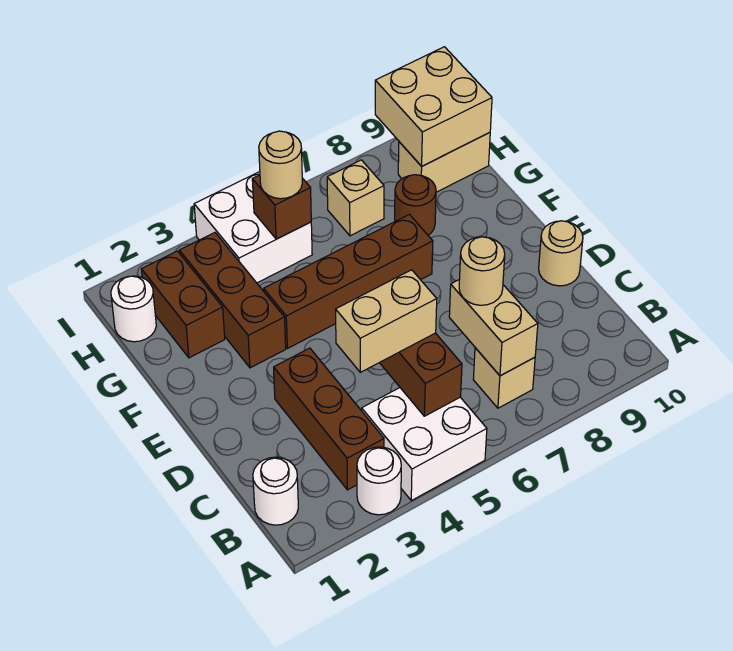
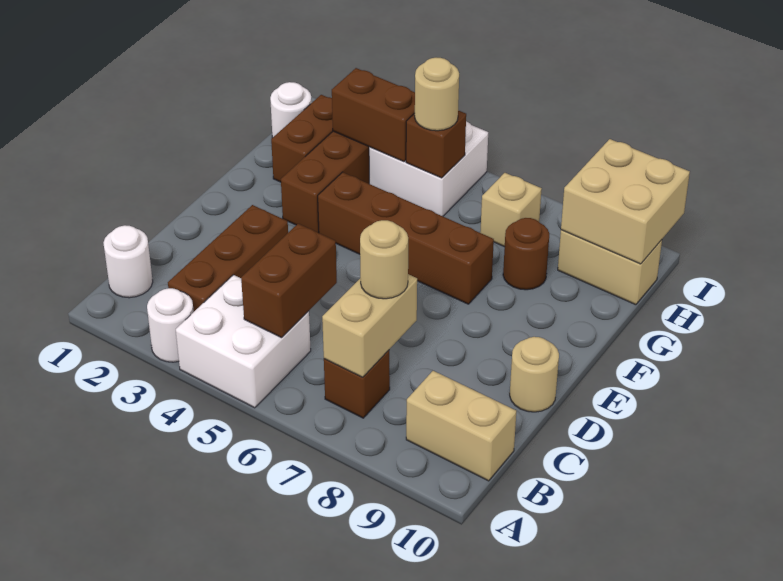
tan brick B7 level 1 -> brown brick B7 level 1
tan brick C4:C5 level 3 -> tan brick B9:B10 level 1
none -> brown brick H3:H4 level 2

